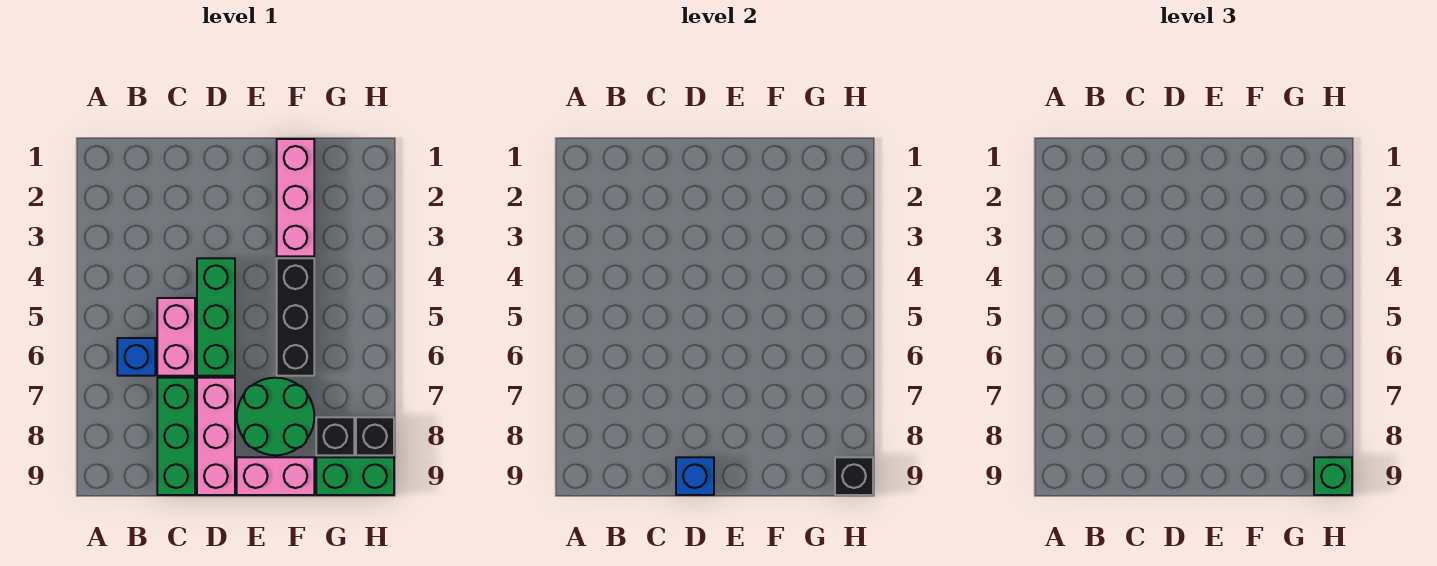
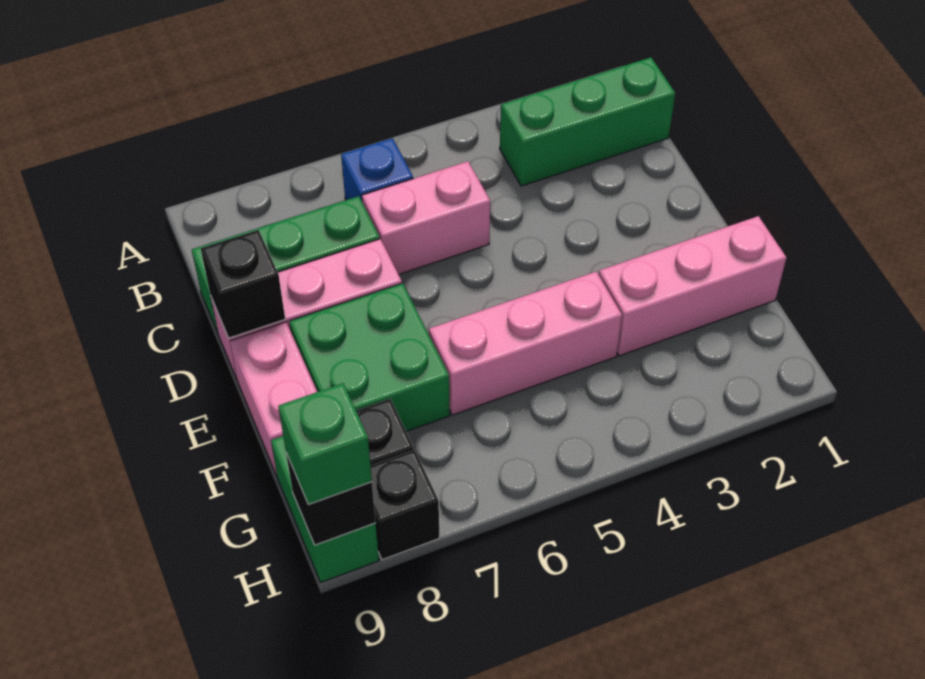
green brick D4:D6 level 1 -> green brick B1:B3 level 1
blue brick D9 level 2 -> black brick D9 level 2
green round brick E7:F8 level 1 -> green brick E7:F8 level 1
black brick F4:F6 level 1 -> pink brick F4:F6 level 1

